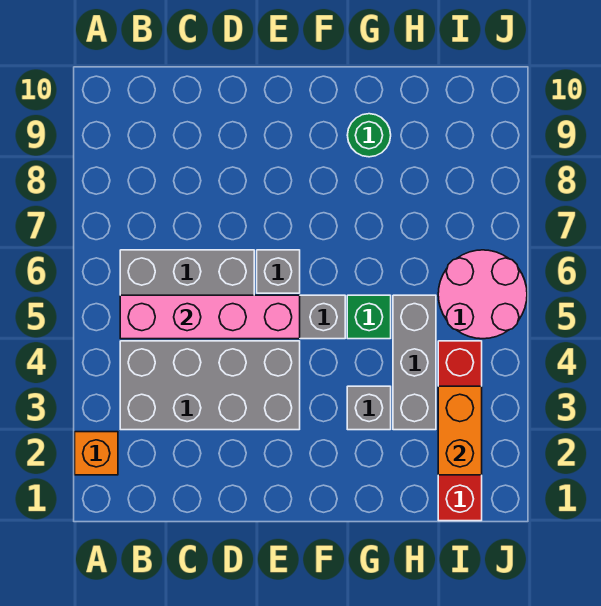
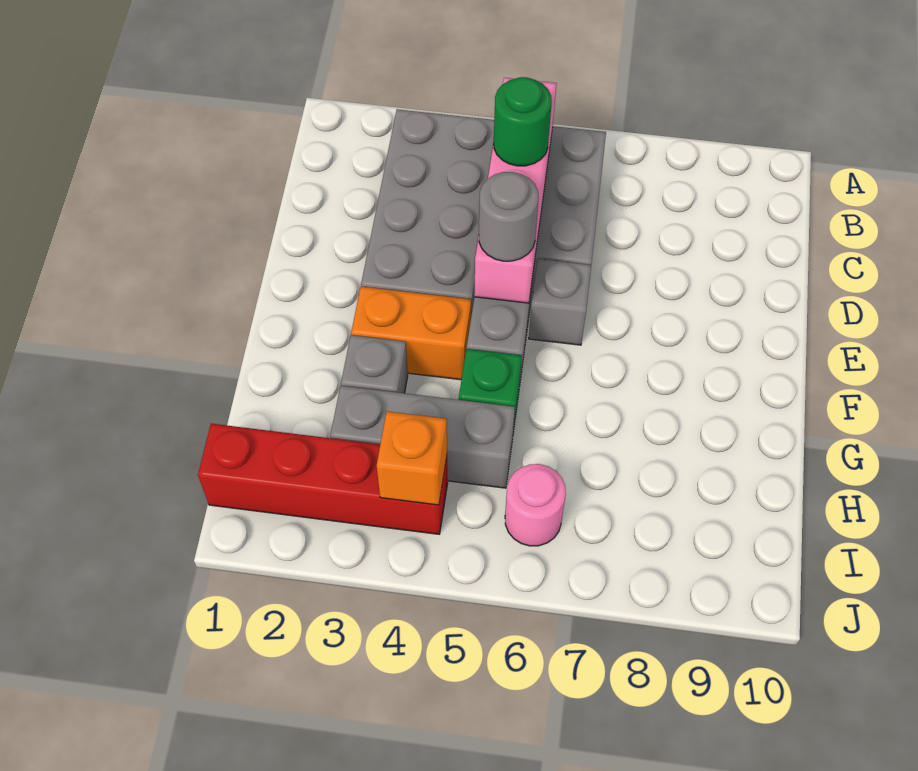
orange brick A2 level 1 -> orange brick I4 level 2
none -> grey round brick E5 level 3
green round brick G9 level 1 -> green round brick C5 level 3
orange brick I2:I3 level 2 -> orange brick F3:F4 level 1
pink round brick I5:J6 level 1 -> pink round brick I6 level 1

